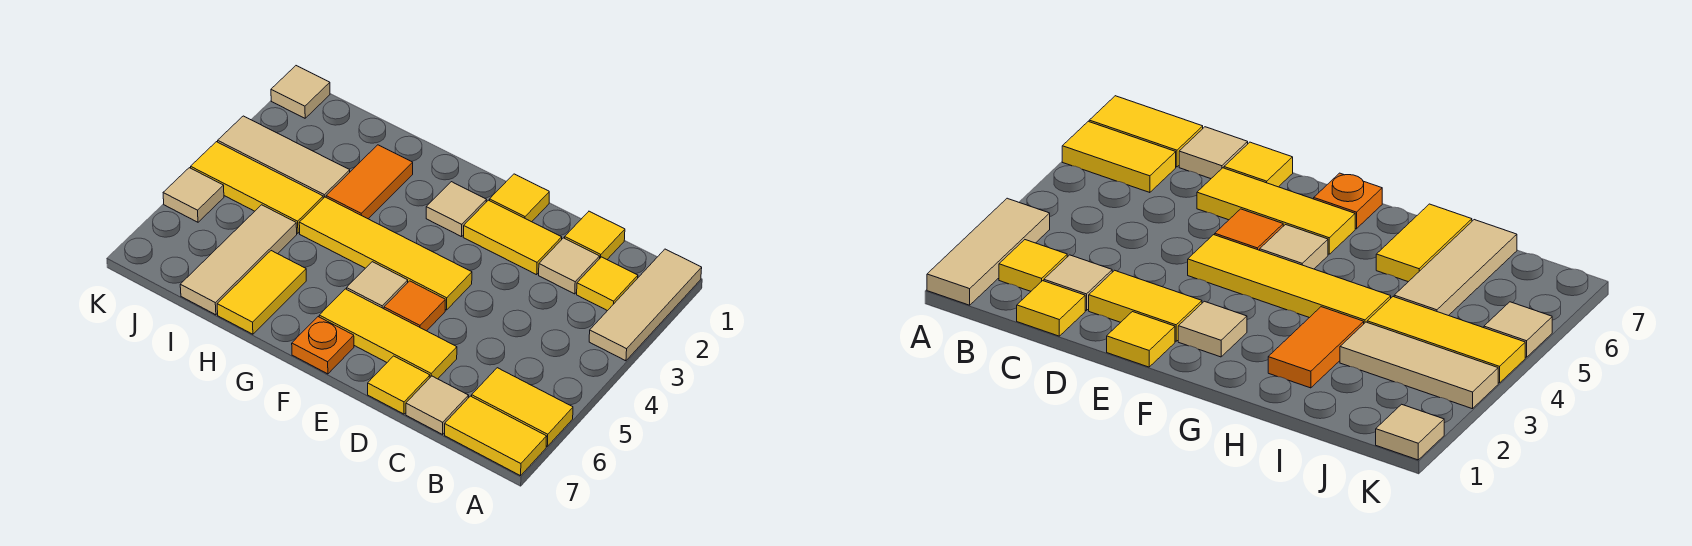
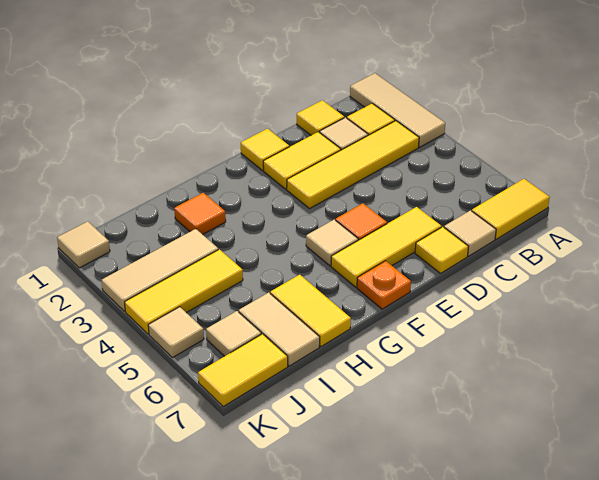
yellow tile A6:B6 level 1 -> yellow tile J7:K7 level 1
yellow tile E4:H4 level 1 -> yellow tile B3:E3 level 1
tan tile F2 level 1 -> tan tile J6 level 1
orange tile H2:H3 level 1 -> orange tile H2 level 1
tan tile I5:I7 level 1 -> tan tile I6:I7 level 1

